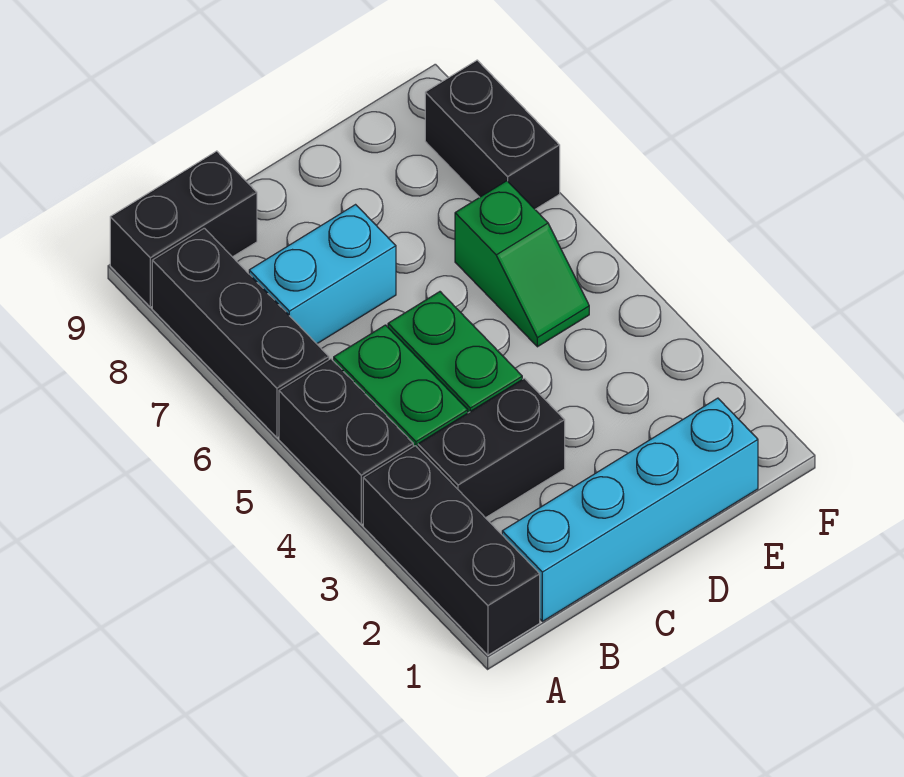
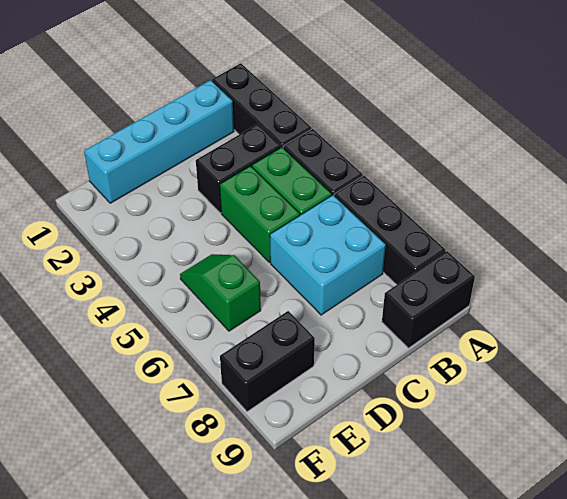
cyan brick B7:C7 level 1 -> cyan brick B6:C7 level 1
black brick F7:F8 level 1 -> black brick E8:F8 level 1

